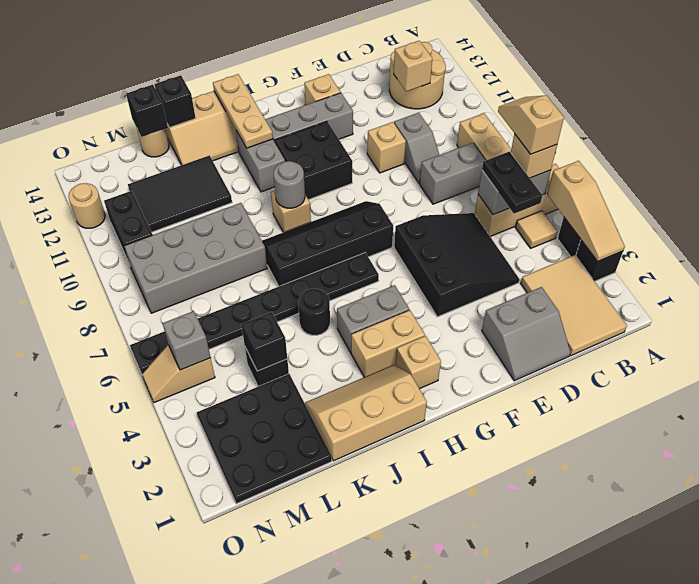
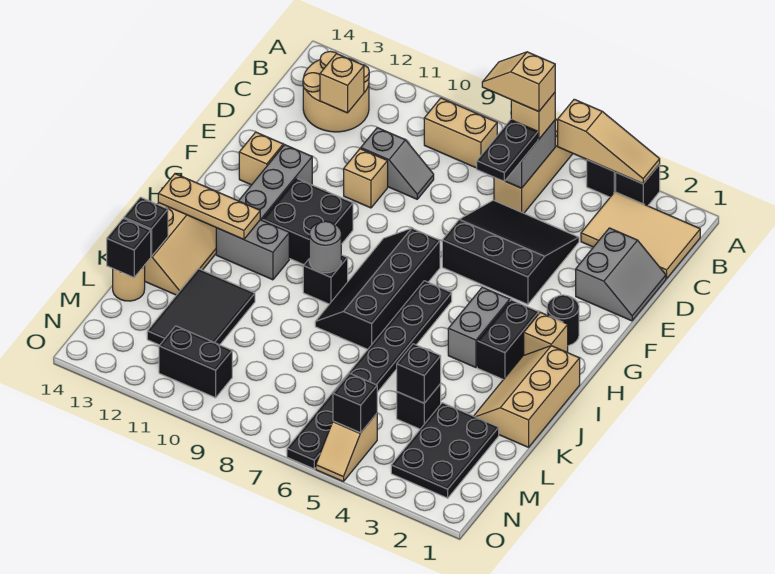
tan tile B5 level 1 -> none
black plate C5:C6 level 3 -> black plate C6:D6 level 3
grey brick C8:D8 level 1 -> none
tan brick H3:I3 level 1 -> black brick H3:I3 level 1
tan brick I9 level 1 -> black brick I9 level 1
black round brick J5 level 1 -> black round brick G2 level 1
grey brick K8:N9 level 1 -> none
black plate L1:N3 level 1 -> black plate L2:N3 level 1
grey brick N5 level 2 -> black brick N5 level 2
tan round brick O12 level 1 -> none

